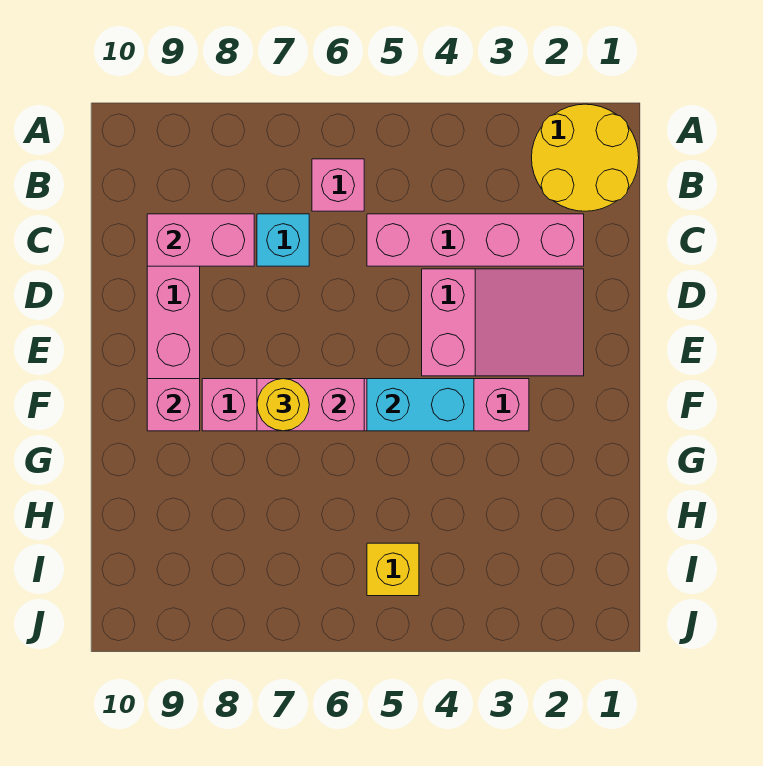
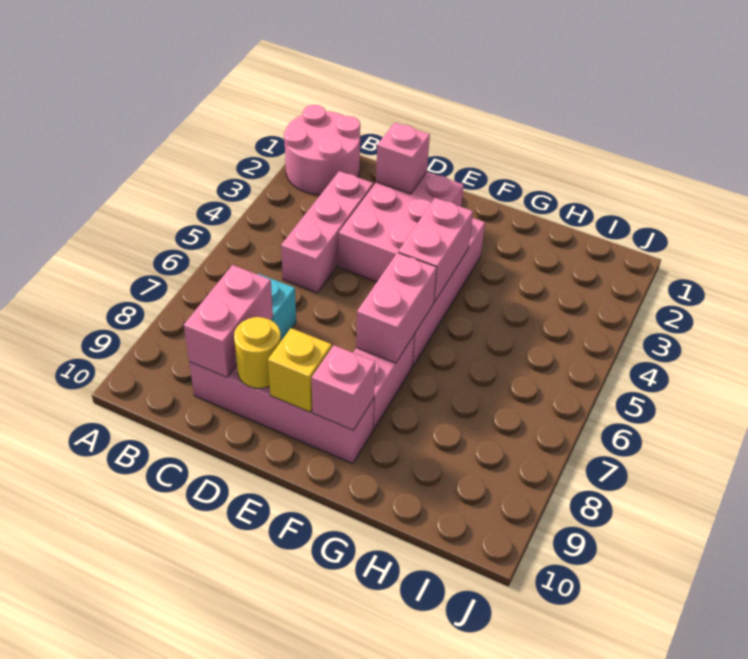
yellow round brick A1:B2 level 1 -> pink round brick A1:B2 level 1
pink brick B6 level 1 -> pink brick D2 level 2
pink brick C2:C5 level 1 -> pink brick C3:C5 level 1
pink slope D2:E4 level 1 top 4 -> pink brick D2:E4 level 1
cyan brick F4:F5 level 2 -> pink brick F4:F5 level 2
yellow round brick F7 level 3 -> yellow round brick D9 level 2
yellow brick I5 level 1 -> yellow brick E9 level 2

